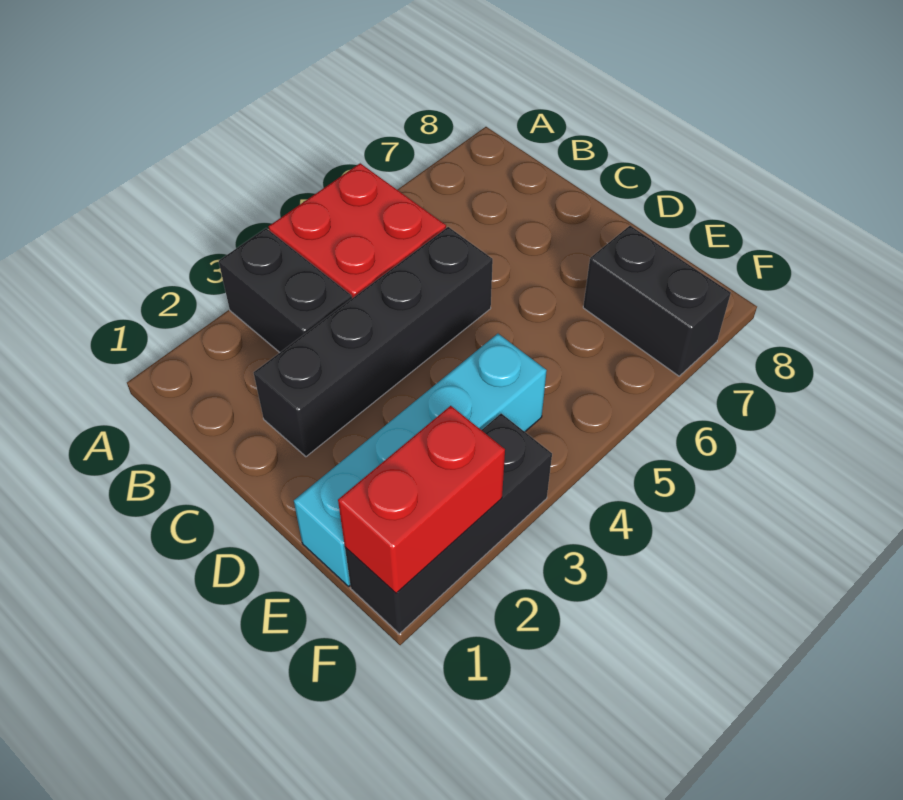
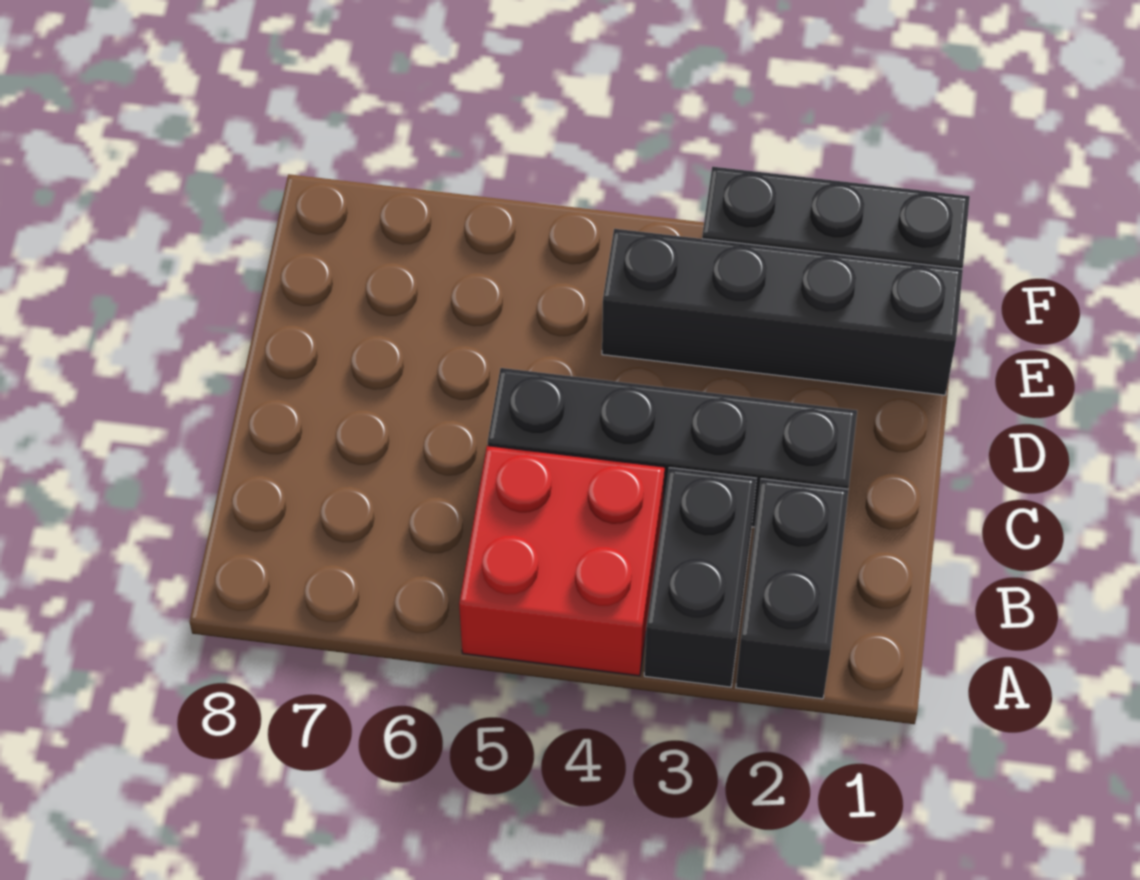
cyan brick E1:E4 level 1 -> black brick E1:E4 level 1
black brick E7:F7 level 1 -> black brick A2:B2 level 1
red brick F1:F2 level 2 -> none

